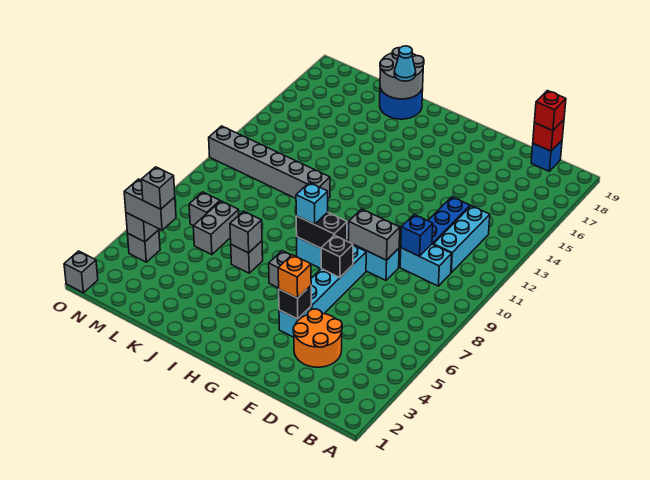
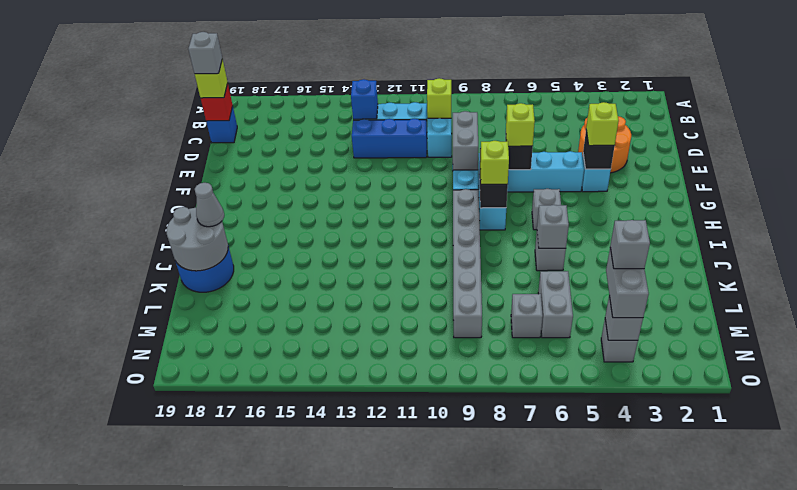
none -> lime brick C10 level 2
red brick C19 level 3 -> lime brick C19 level 3
blue brick D10 level 2 -> blue brick C13 level 2
orange brick F4 level 3 -> lime brick F4 level 3
none -> lime brick F7 level 3
cyan brick H8 level 3 -> lime brick H8 level 3
grey brick J11:O11 level 1 -> grey brick H9:M9 level 1
cyan cone J18 level 3 -> grey cone J18 level 3
grey brick L6:L7 level 1 -> grey brick L6:M6 level 1
grey brick O1 level 1 -> grey brick C19 level 4

